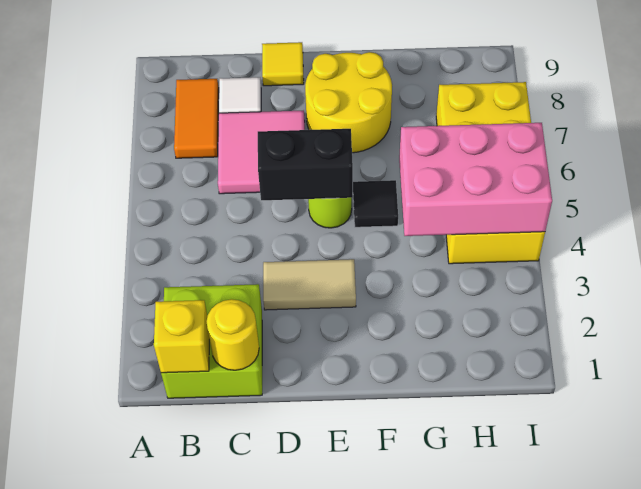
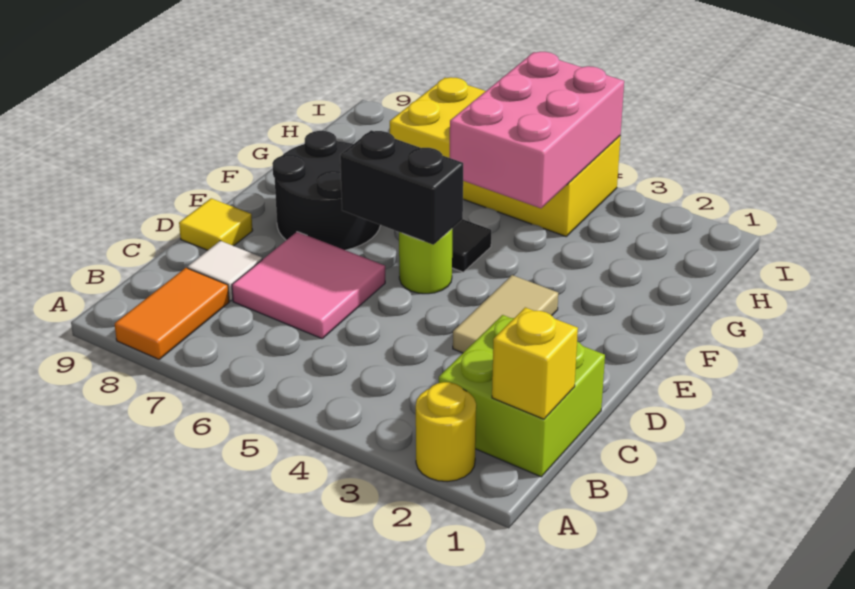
orange tile B7:B8 level 1 -> orange tile A8:B8 level 1
yellow round brick C1 level 2 -> yellow round brick A2 level 1
black brick D5:E5 level 2 -> black brick E5:E6 level 2
yellow round brick E7:F8 level 1 -> black round brick E7:F8 level 1

